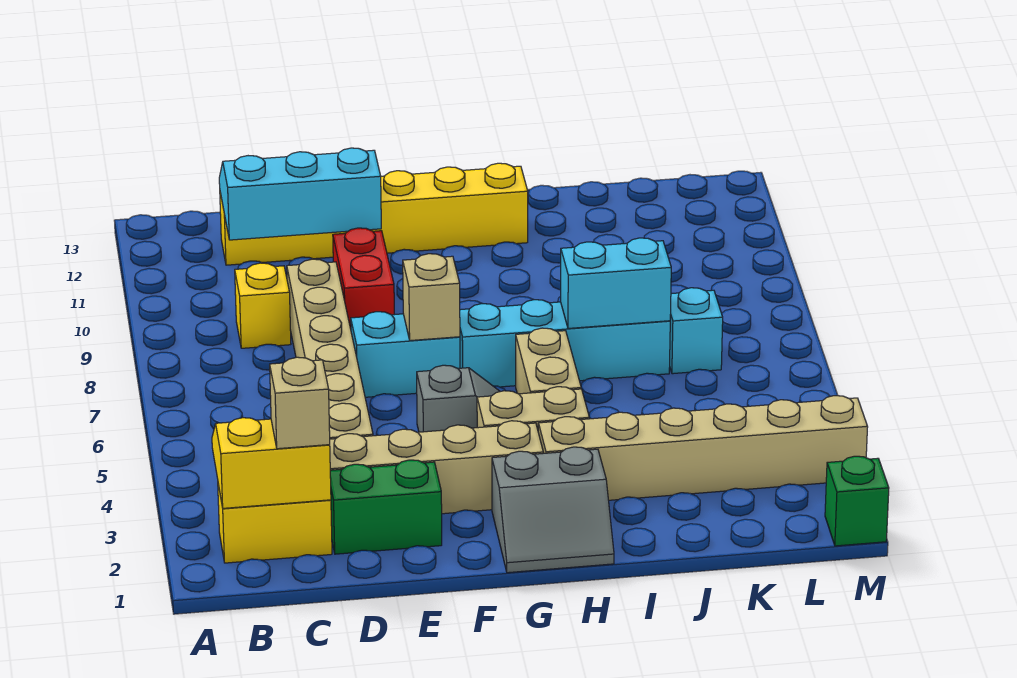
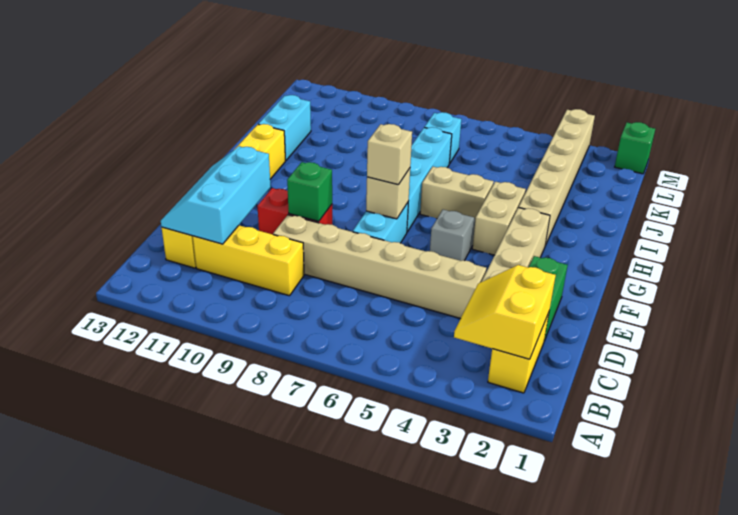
tan brick C2 level 3 -> tan brick F7 level 3
yellow brick C9 level 1 -> yellow brick C9:C11 level 1
none -> green brick E9 level 2
grey slope G1:H2 level 1 top 2 -> none
cyan brick I7:J7 level 2 -> cyan brick I12:J12 level 1

